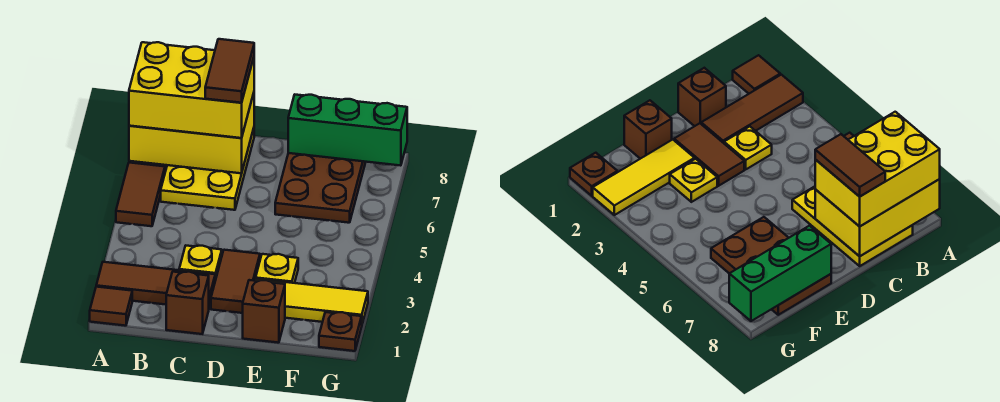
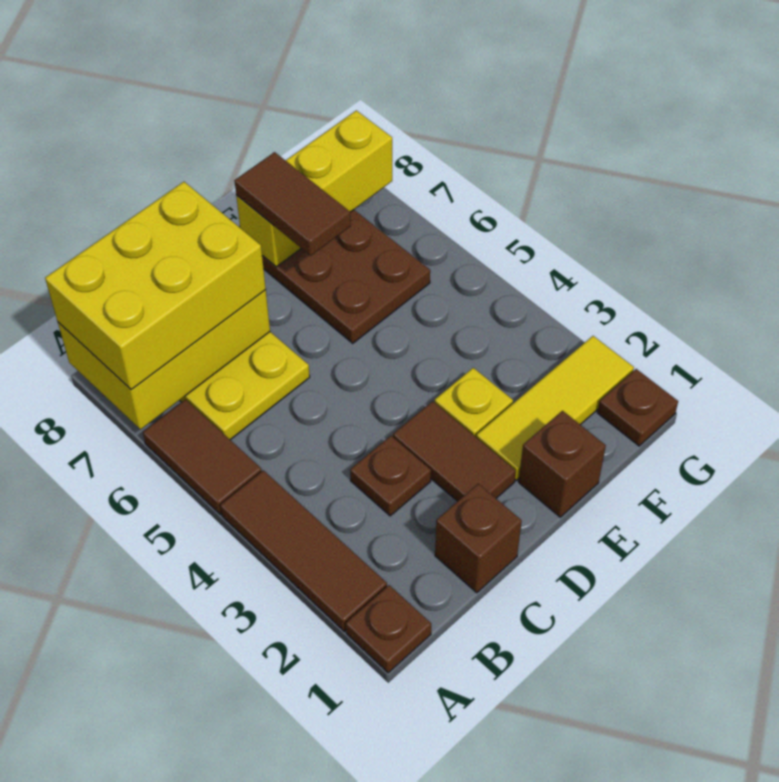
brown tile A1 level 1 -> brown plate A1 level 1
brown tile A2:C2 level 1 -> brown tile A2:A4 level 1
yellow plate C3 level 1 -> brown plate C3 level 1
brown tile C7:C8 level 4 -> brown tile E7:E8 level 3
green brick E8:G8 level 2 -> yellow brick E8:G8 level 2

